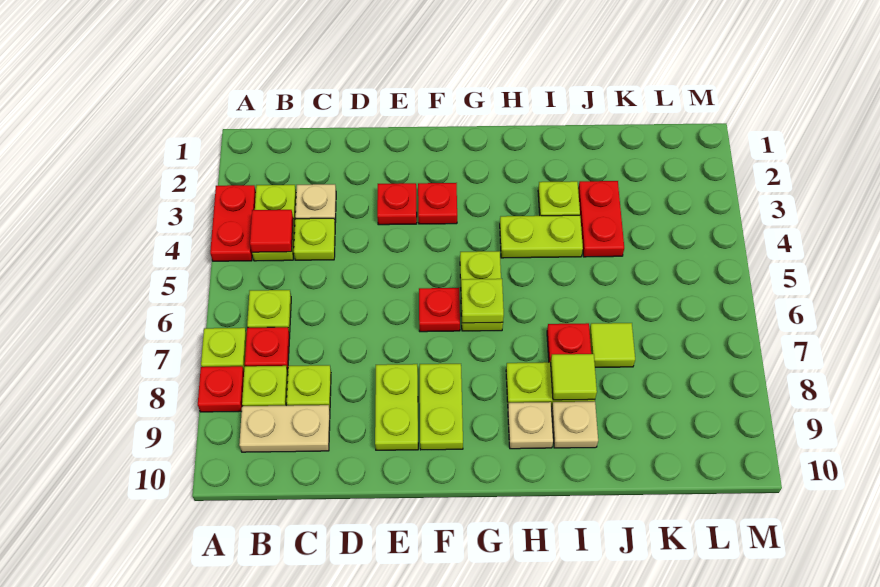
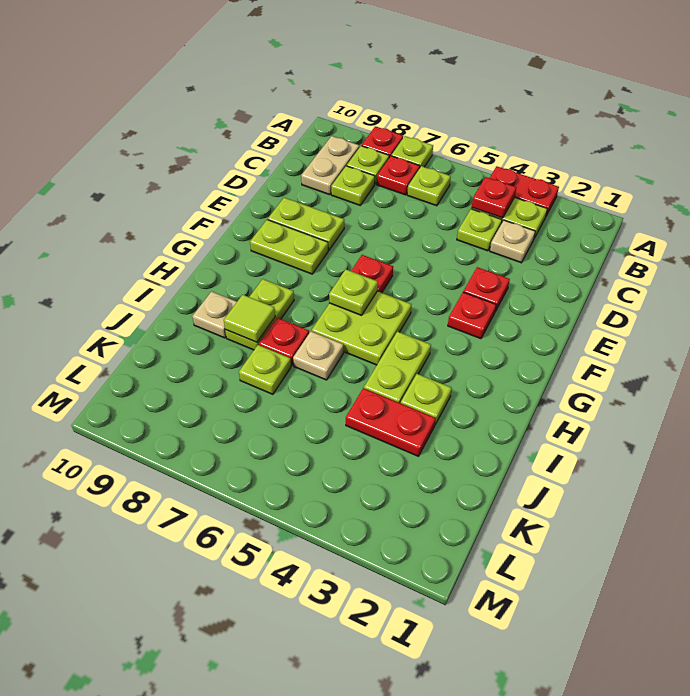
red tile B4 level 2 -> red plate B4 level 2
lime plate G5:G6 level 1 -> lime plate G5:H6 level 1
tan plate H9 level 1 -> tan plate I6 level 1
lime tile J7 level 1 -> lime plate J7 level 1

